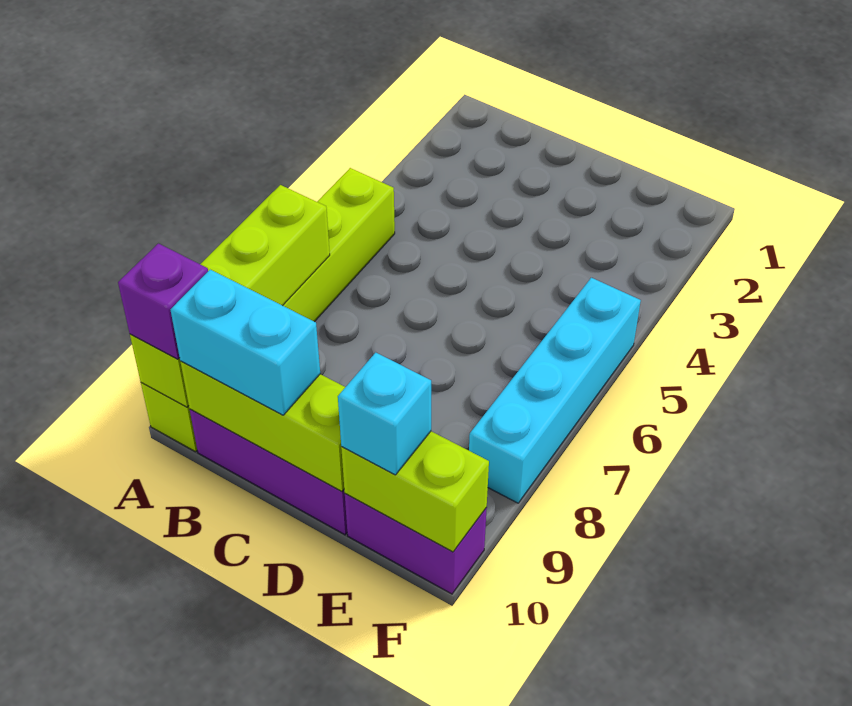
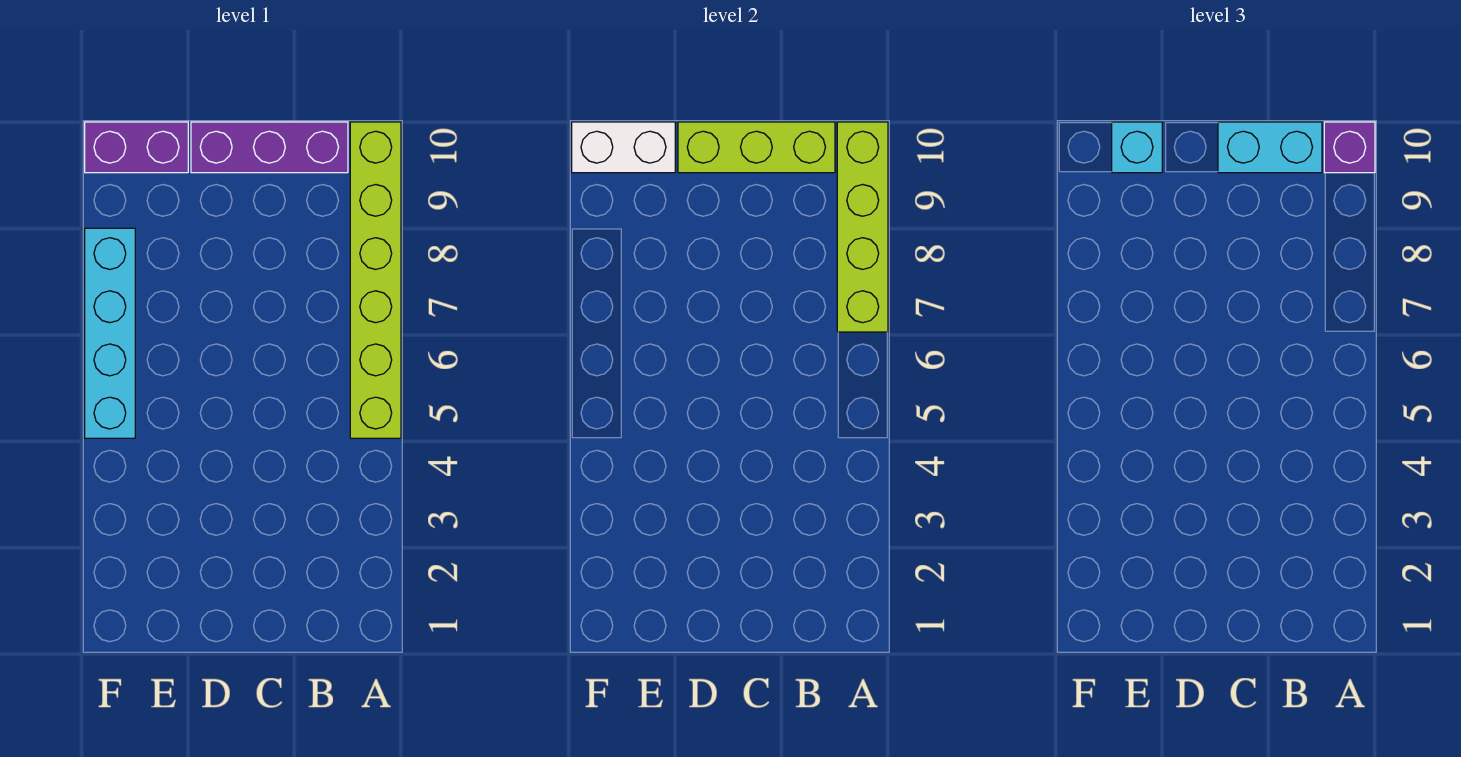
lime brick E10:F10 level 2 -> white brick E10:F10 level 2

